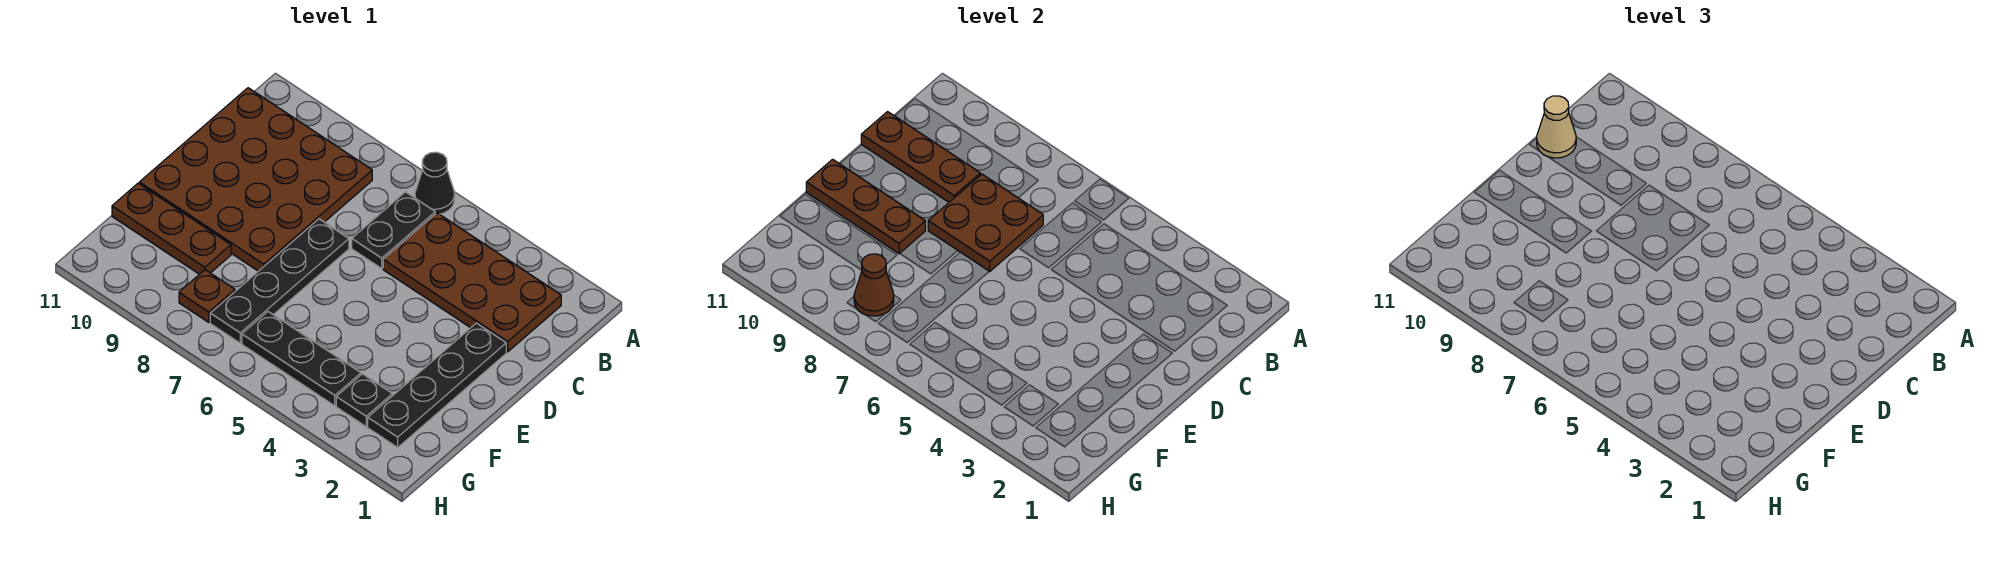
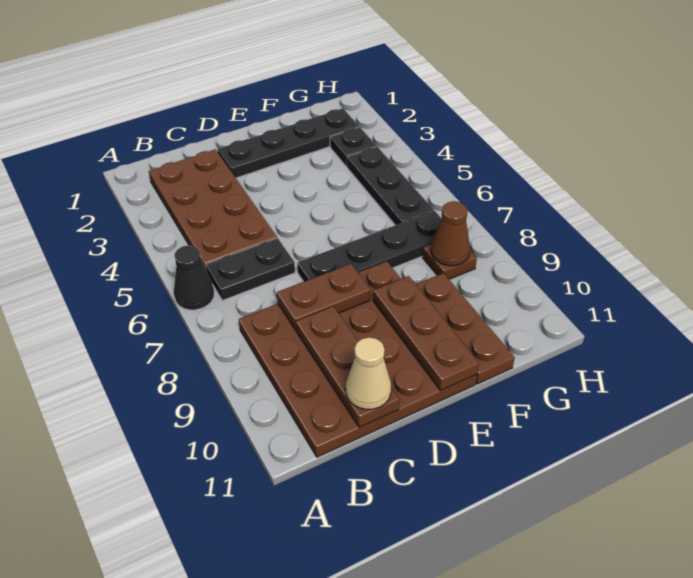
brown plate C7:D8 level 2 -> brown plate C8:D8 level 2

